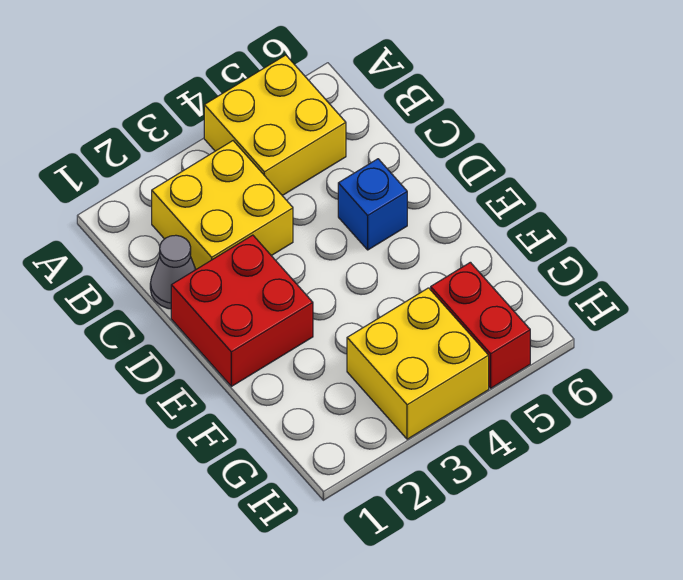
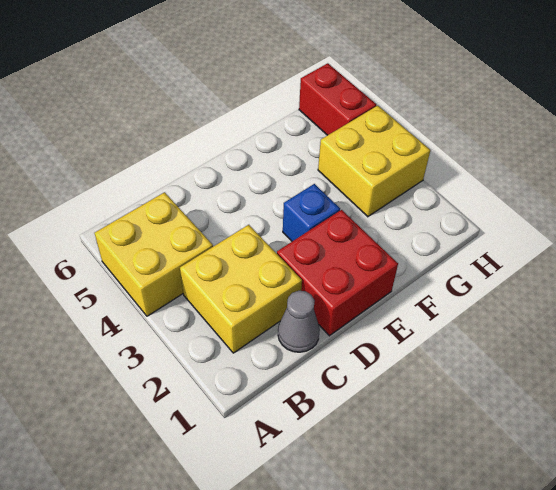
blue brick D5 level 1 -> blue brick E3 level 1
red brick G5:H5 level 1 -> red brick H5:H6 level 1

